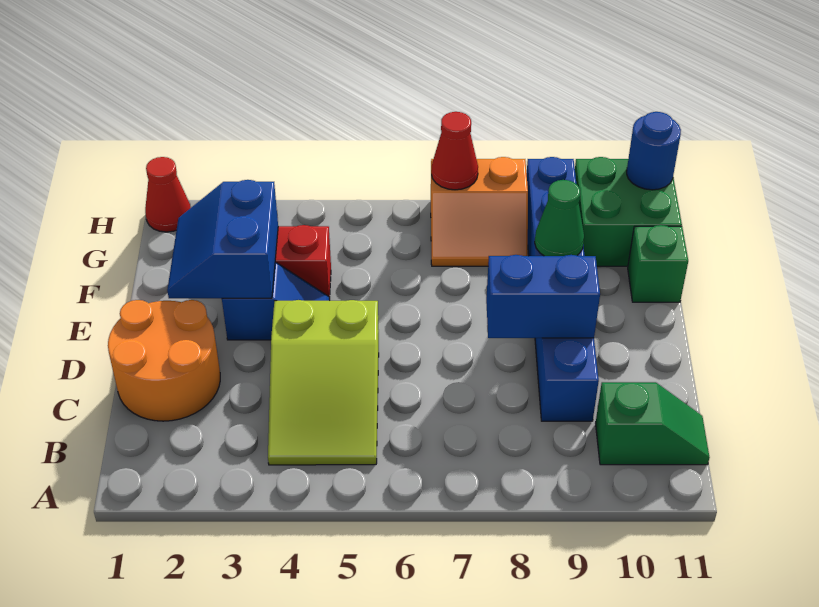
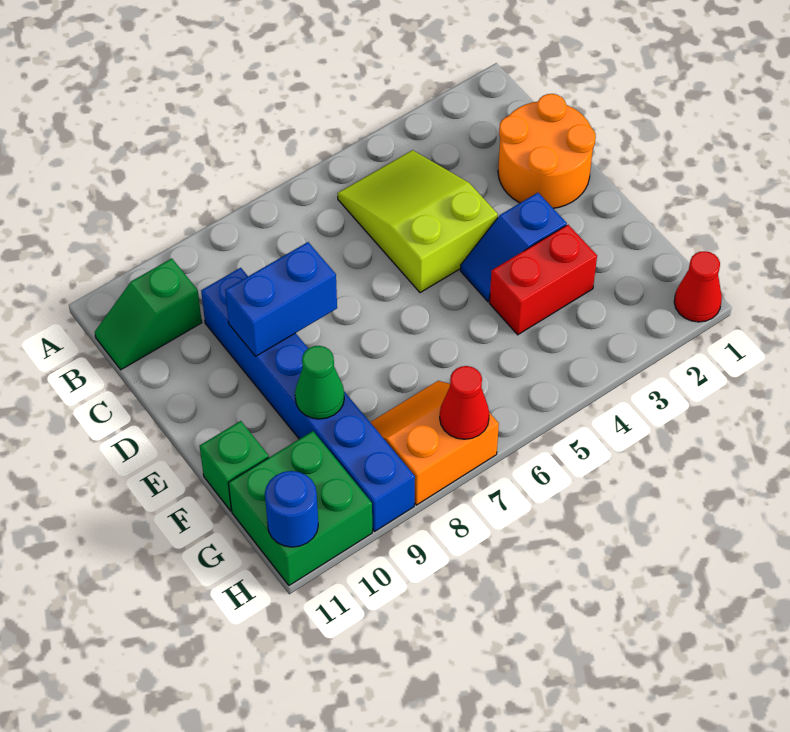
blue slope E2:F3 level 2 top 3 -> none

